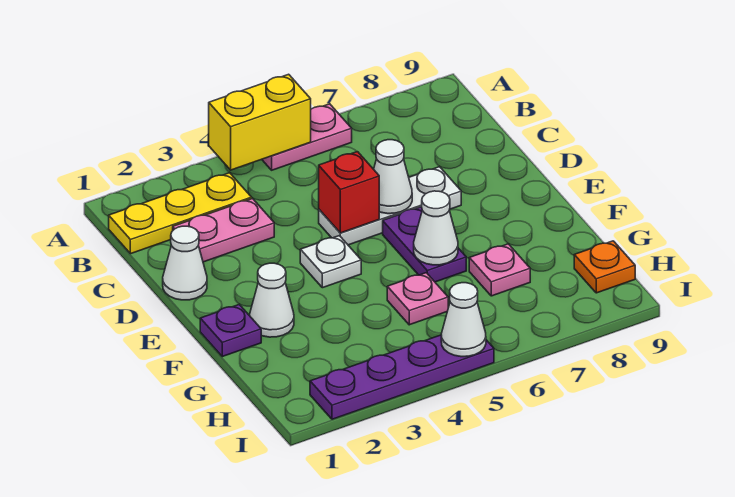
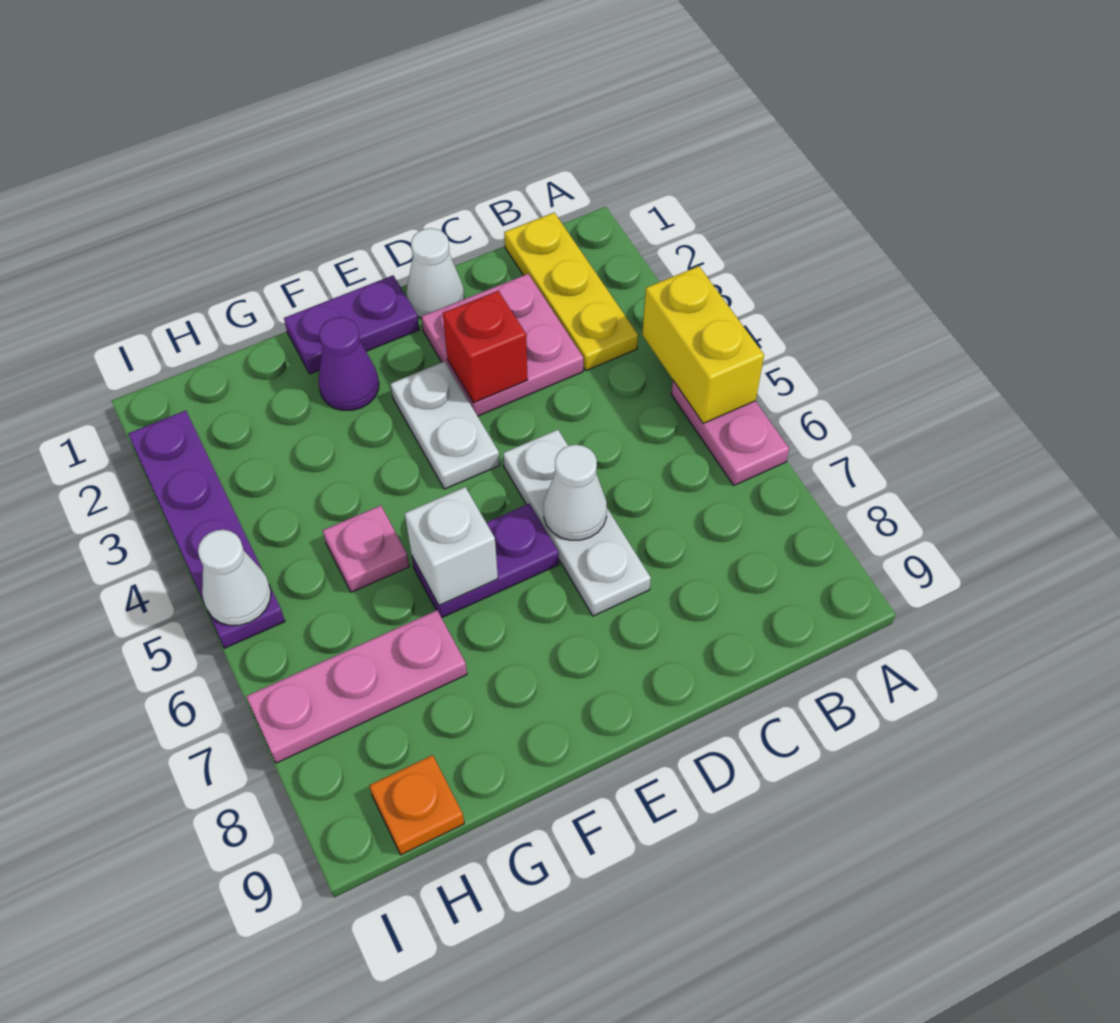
pink plate C2:C3 level 1 -> pink plate C2:D3 level 1
red brick D5 level 2 -> red brick D3 level 2
white plate E4 level 1 -> white plate E3:E4 level 1
purple plate F1 level 1 -> purple plate E1:F1 level 1
white cone F2 level 1 -> purple cone F2 level 1
white cone F6 level 2 -> white brick F6 level 2
pink plate G7 level 1 -> pink plate G7:I7 level 1

